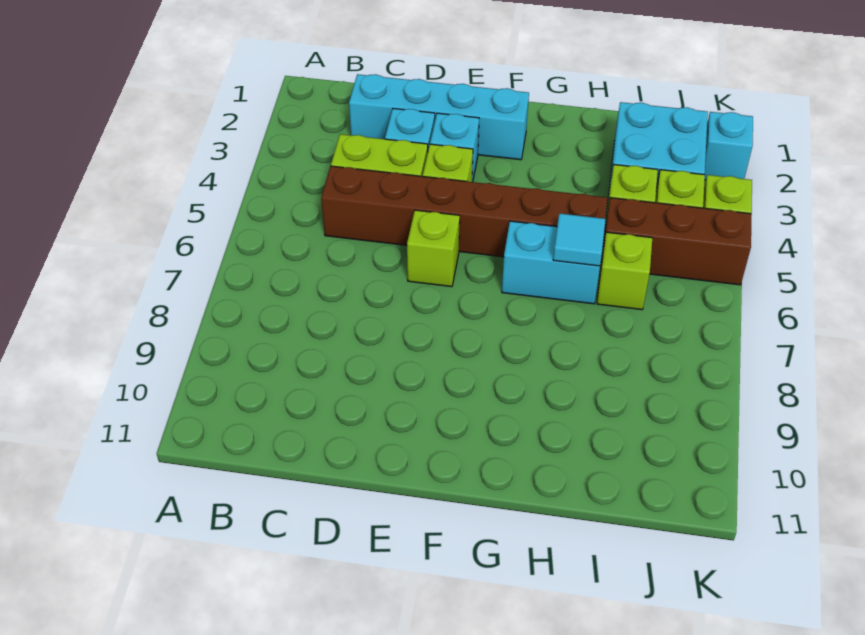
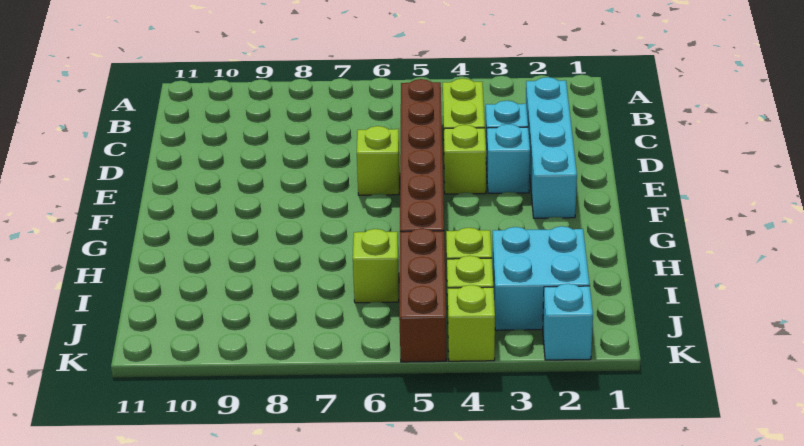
cyan brick G6:H6 level 1 -> none
cyan tile H6 level 2 -> none

